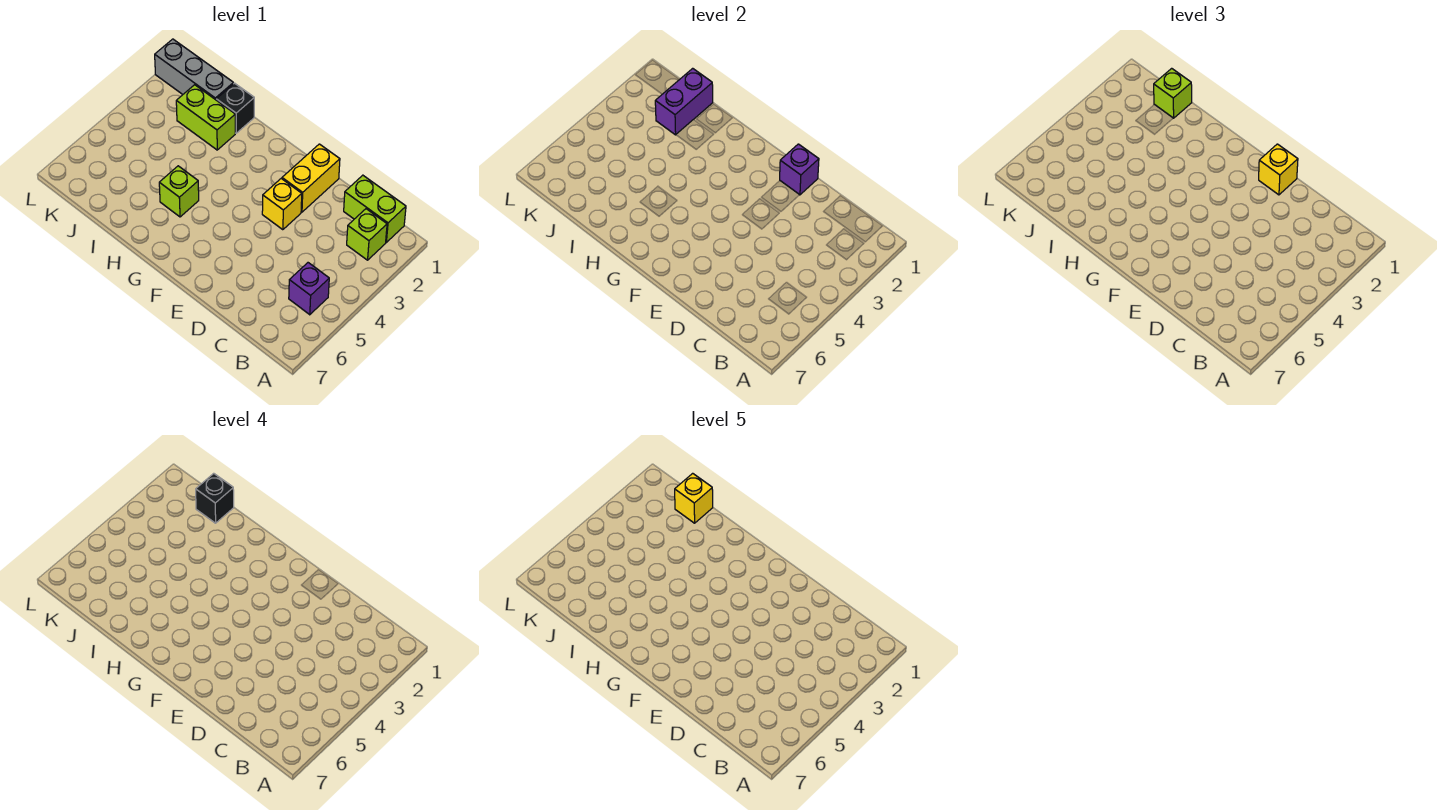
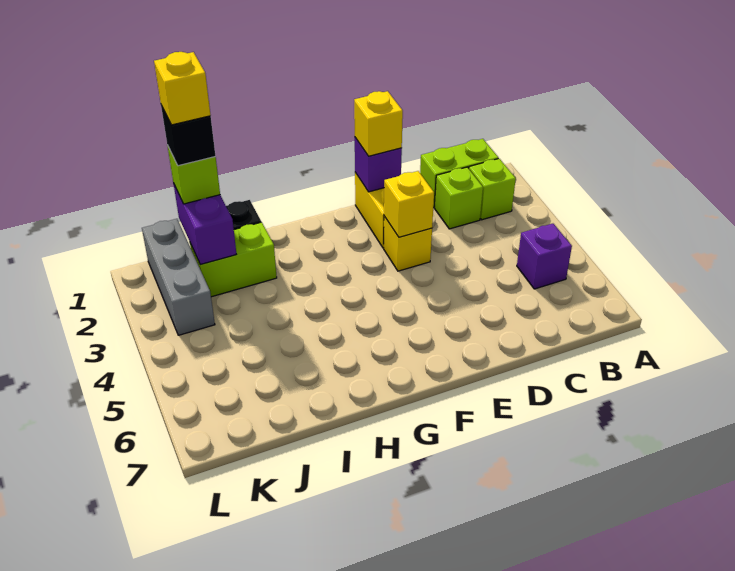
none -> yellow brick E3 level 2
lime brick H5 level 1 -> lime brick C2 level 1
grey brick J1:L1 level 1 -> grey brick K1:K3 level 1

